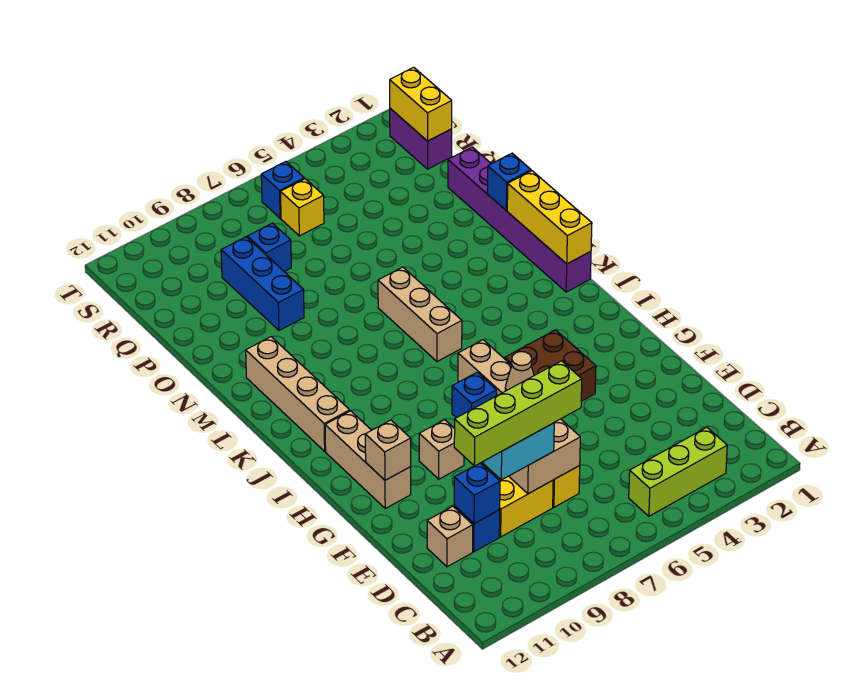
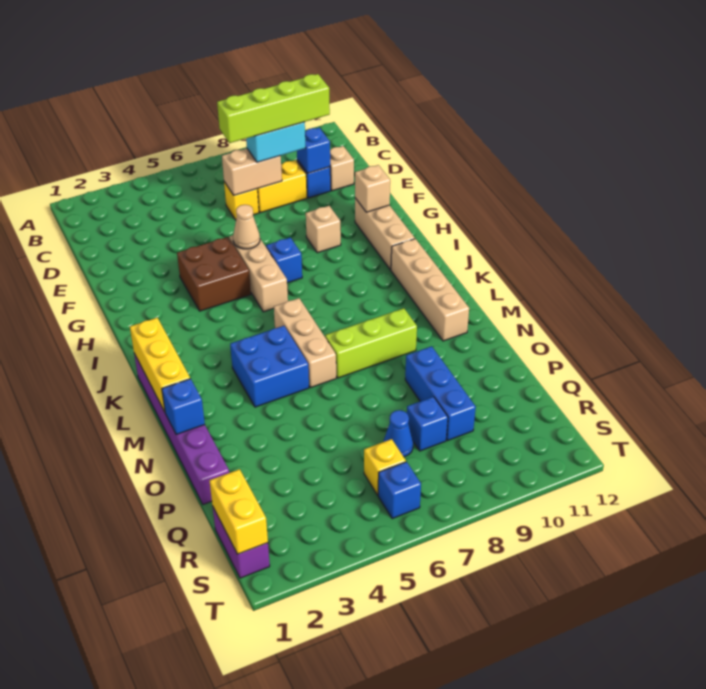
lime brick B3:B5 level 1 -> lime brick M7:M9 level 1
none -> blue brick L4:M5 level 1
none -> blue cone Q7 level 1

